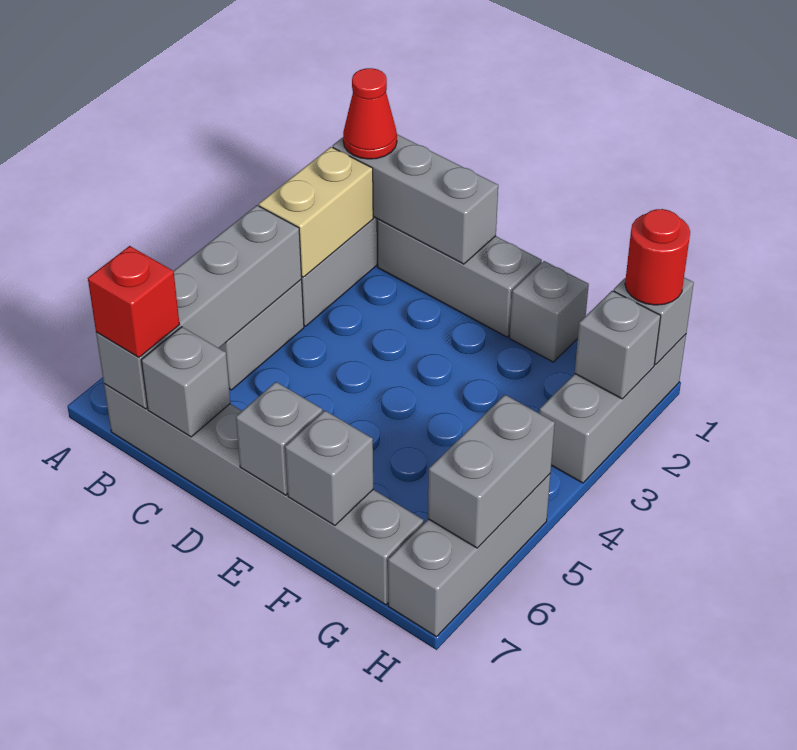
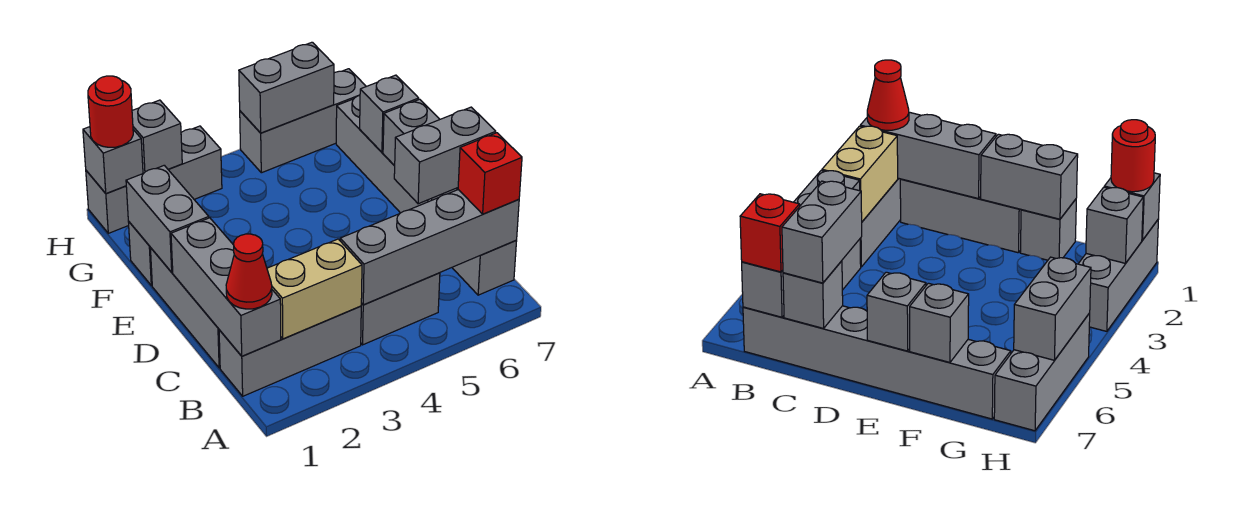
none -> grey brick C6:C7 level 3
none -> grey brick E1:F1 level 2

